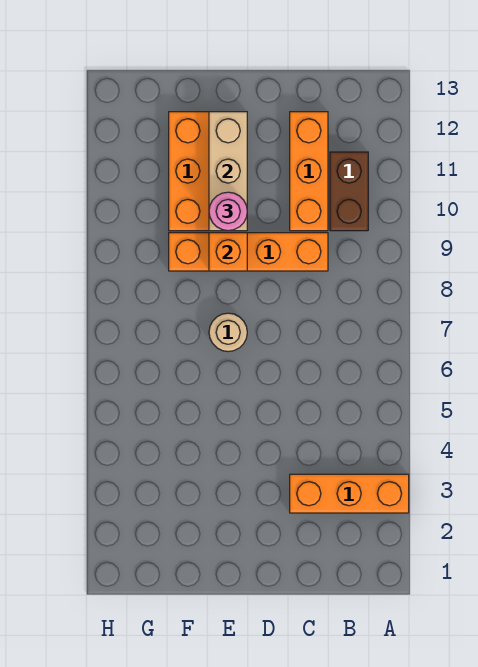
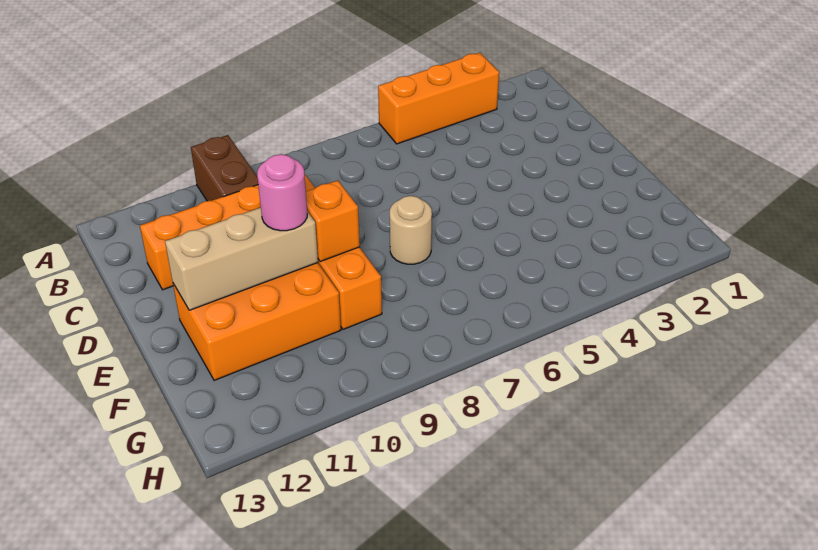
orange brick A3:C3 level 1 -> orange brick A3:A5 level 1
brown brick B10:B11 level 1 -> brown brick A10:B10 level 1

